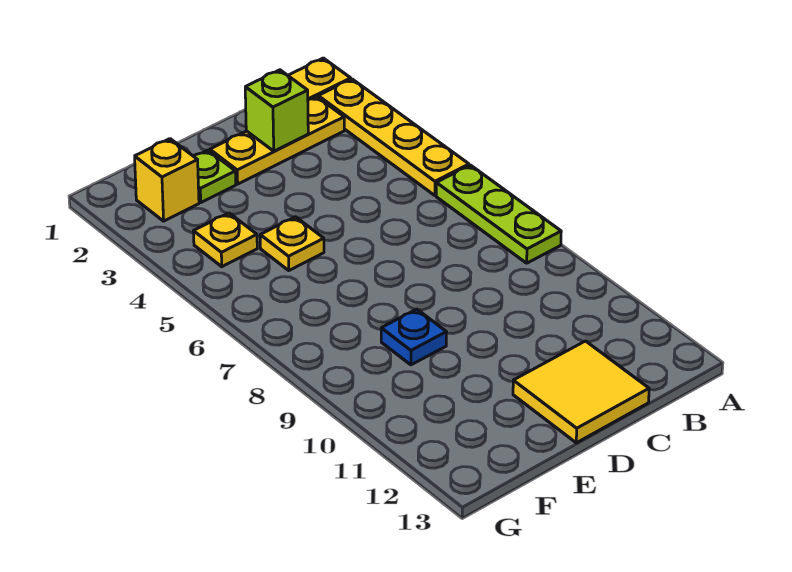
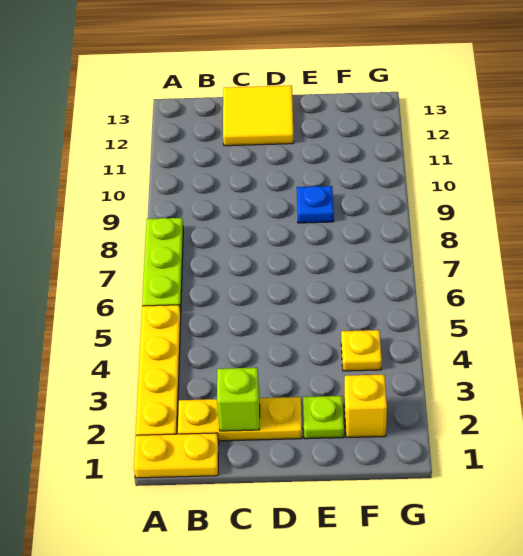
yellow plate E5 level 1 -> none

